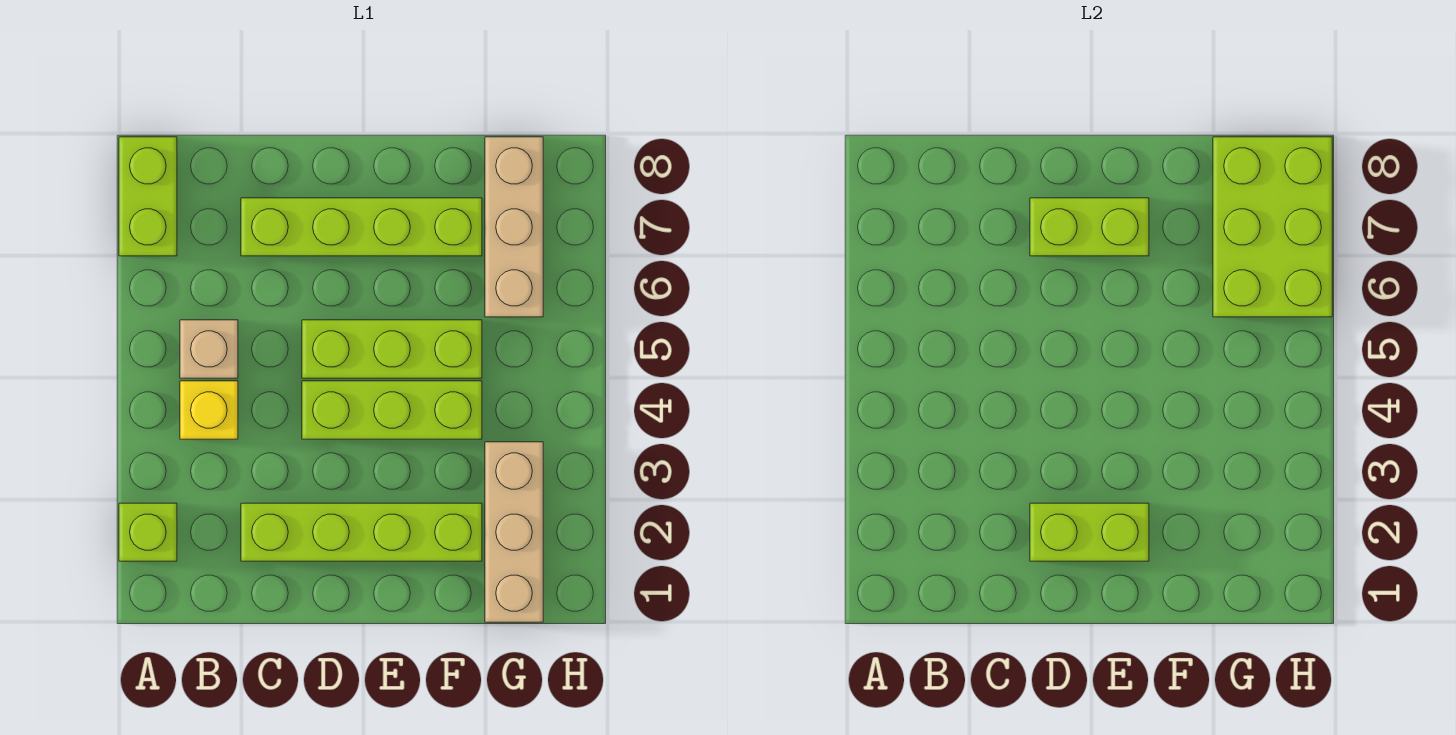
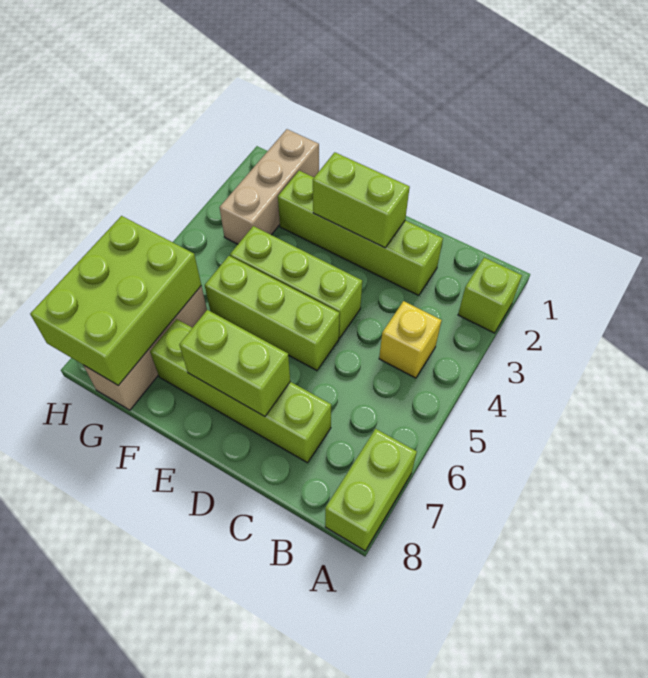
tan brick B5 level 1 -> none

